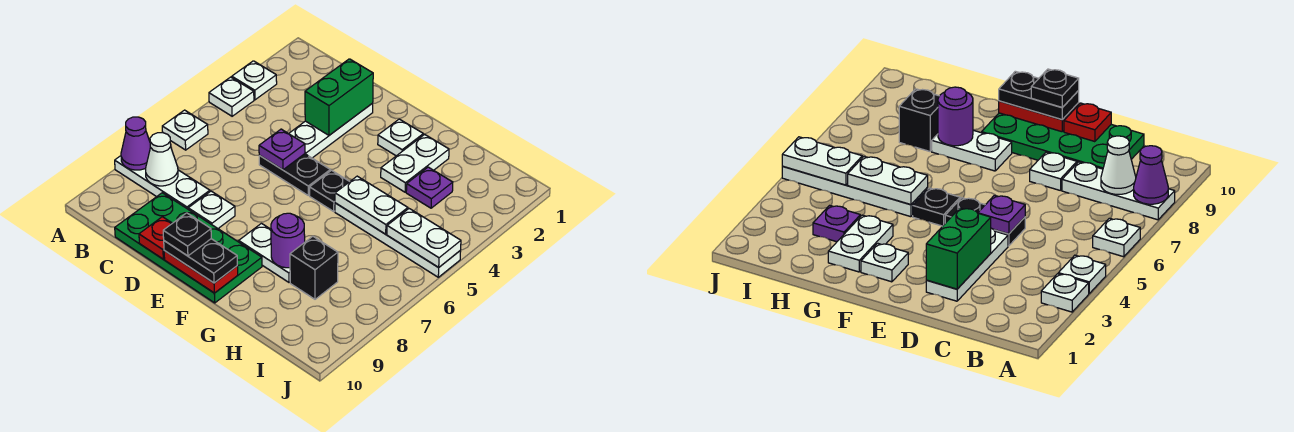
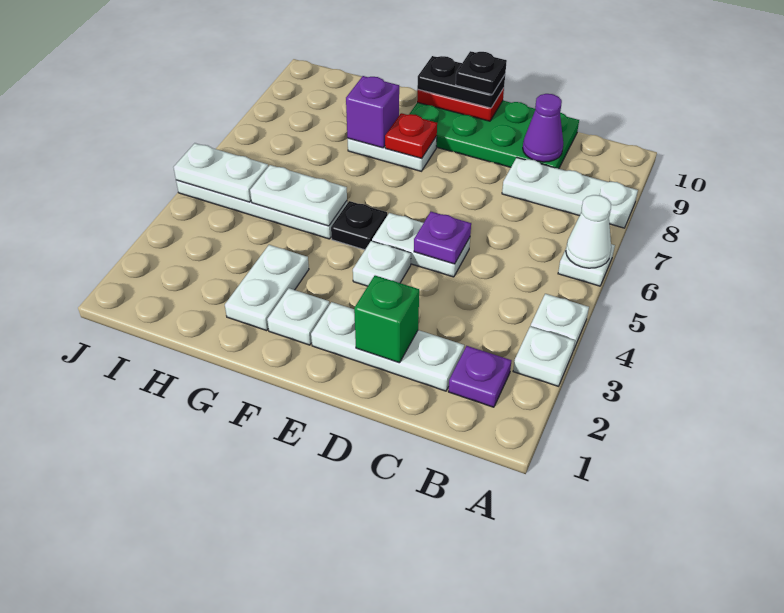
purple cone A8 level 2 -> purple cone C9 level 2
white cone B8 level 2 -> white cone A6 level 2
white plate D2:D4 level 1 -> white plate C2:E2 level 1
green brick D2:D3 level 2 -> green brick D2 level 2
black plate D5:E5 level 1 -> white plate D5:E5 level 1
white plate D8 level 1 -> white plate E4 level 1
red plate D10 level 2 -> red plate F8 level 2
purple round brick G8 level 2 -> purple brick G8 level 2
purple plate H3 level 1 -> purple plate B2 level 1
black brick H8 level 1 -> none

